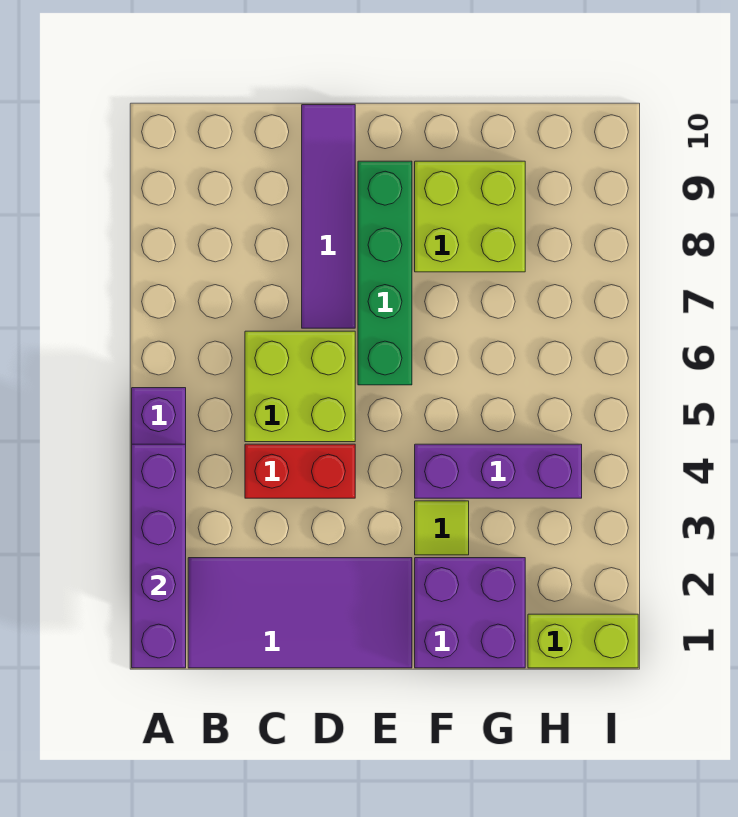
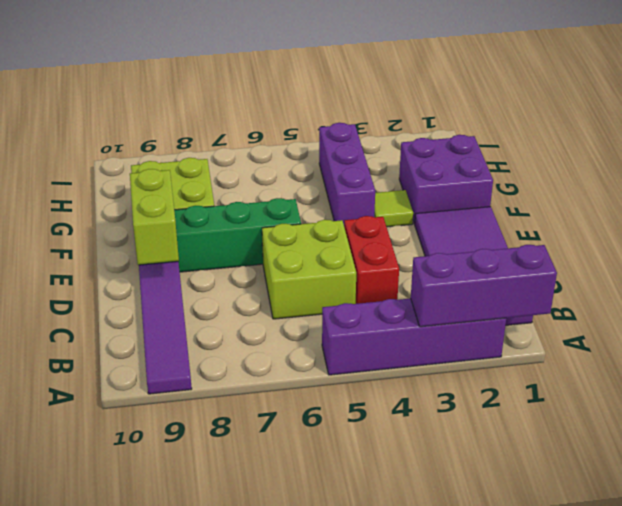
purple brick A1:A4 level 2 -> purple brick A1:A3 level 2
purple tile D7:D10 level 1 -> purple tile A9:D9 level 1
lime brick H1:I1 level 1 -> lime brick D9:E9 level 2

